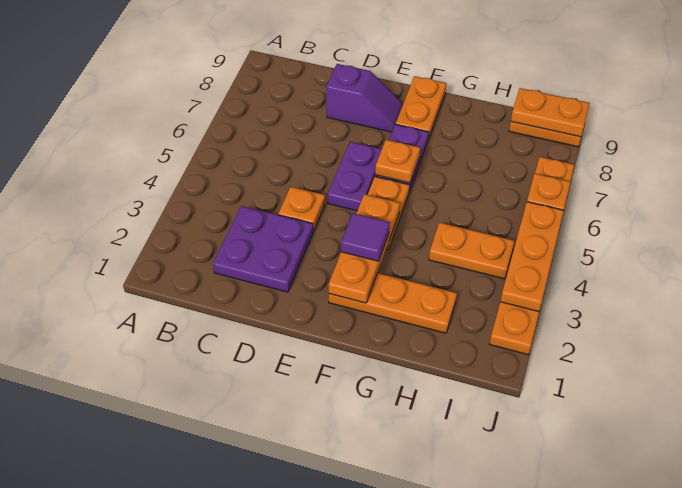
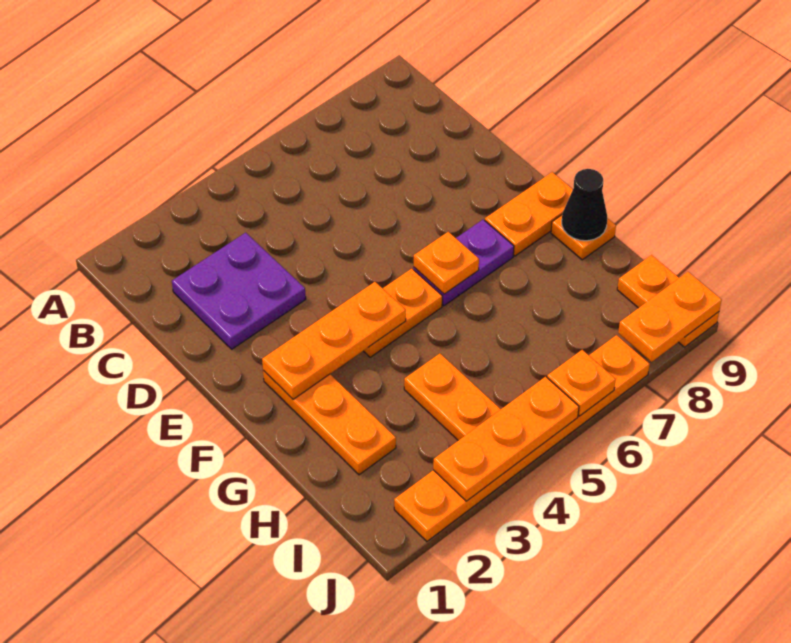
orange plate D4 level 1 -> orange plate G9 level 1
purple slope D8:E8 level 1 top D -> none
purple plate E5:E6 level 1 -> none
purple tile F3 level 3 -> none
none -> black cone G9 level 2
orange plate I9:J9 level 2 -> orange plate J8:J9 level 2

